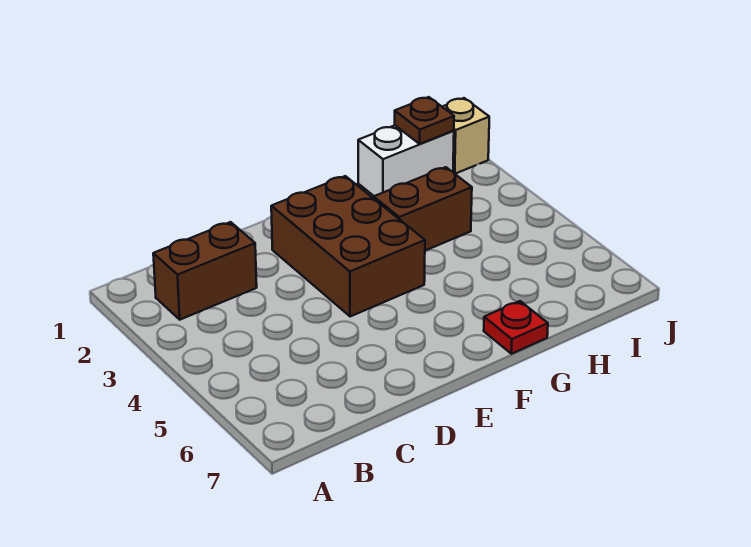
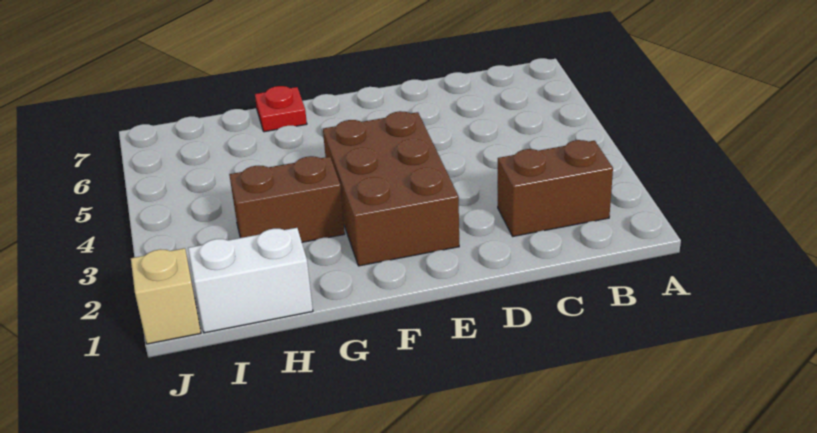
brown plate I1 level 2 -> none

